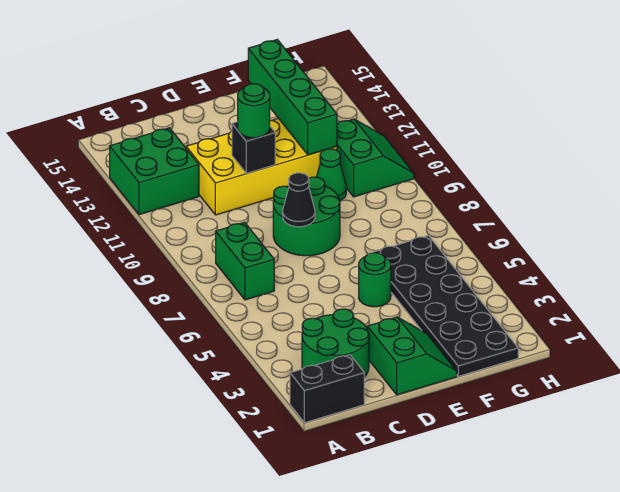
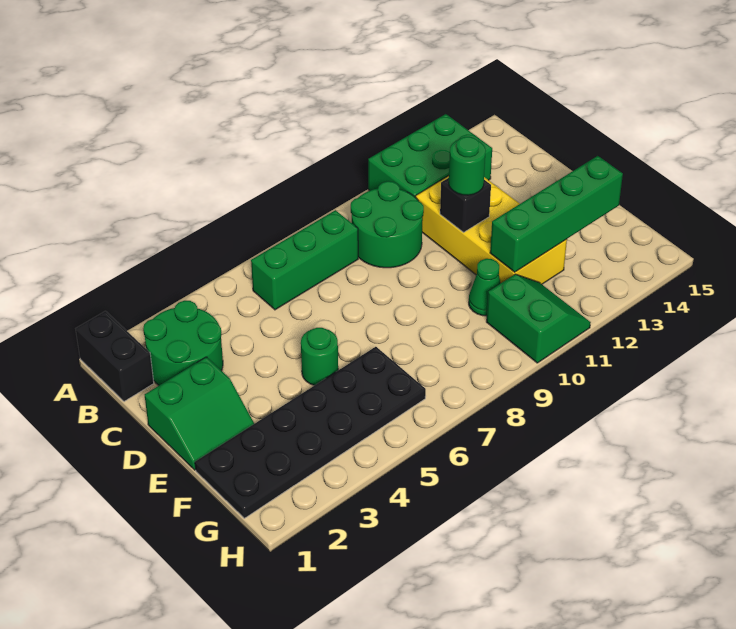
green brick A12:B13 level 1 -> green brick A11:B13 level 1
green brick B7:B8 level 1 -> green brick B6:B8 level 1
green round brick D8:E9 level 1 -> green round brick B9:C10 level 1
black cone D8 level 2 -> none
green slope G10:H11 level 1 top G -> green slope G10:H11 level 1 top 10

